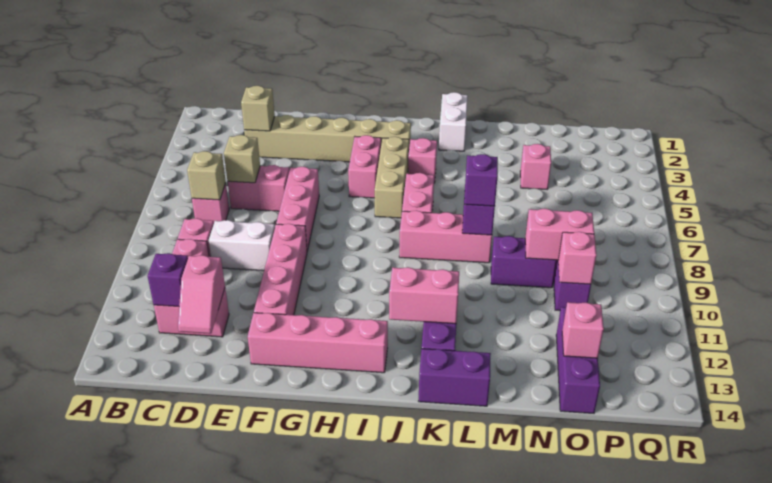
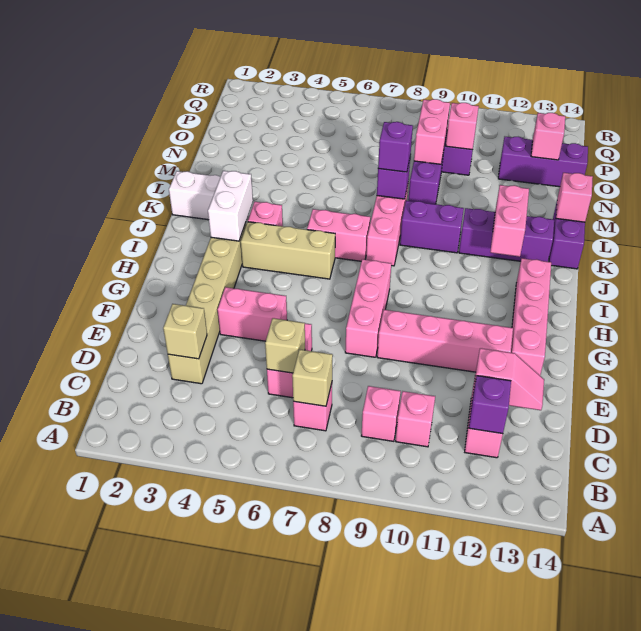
white brick D9:E9 level 1 -> white brick I3:J3 level 2
pink brick F6:F8 level 1 -> pink brick F8:H8 level 1
pink brick H4:H5 level 1 -> pink brick F4:F5 level 1
none -> purple brick K9:K10 level 1
pink brick N4 level 1 -> pink brick L14 level 2

